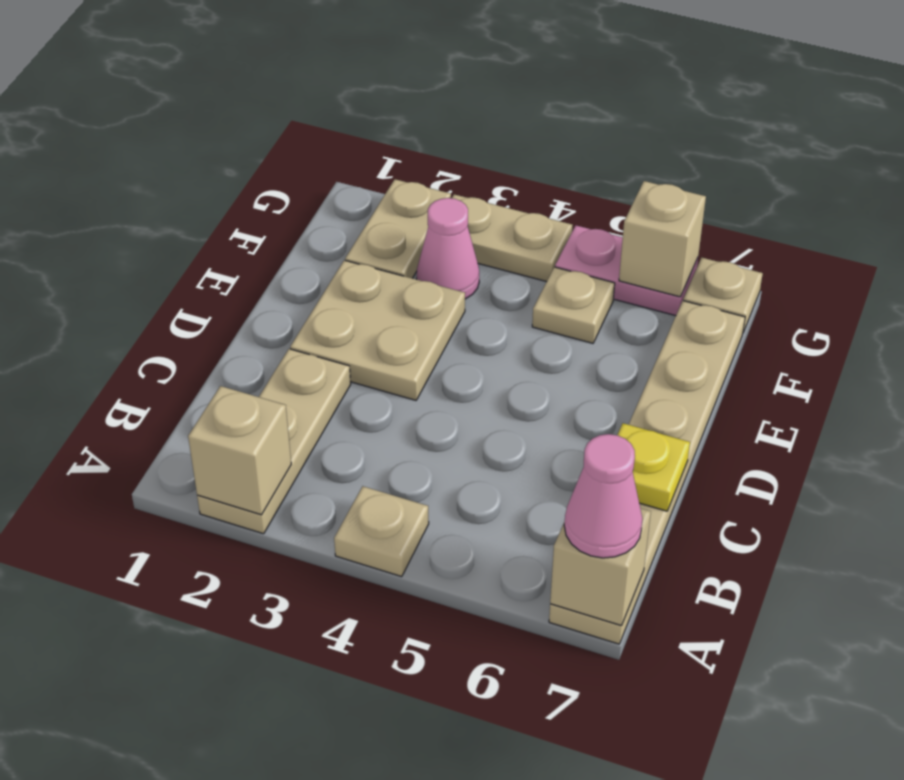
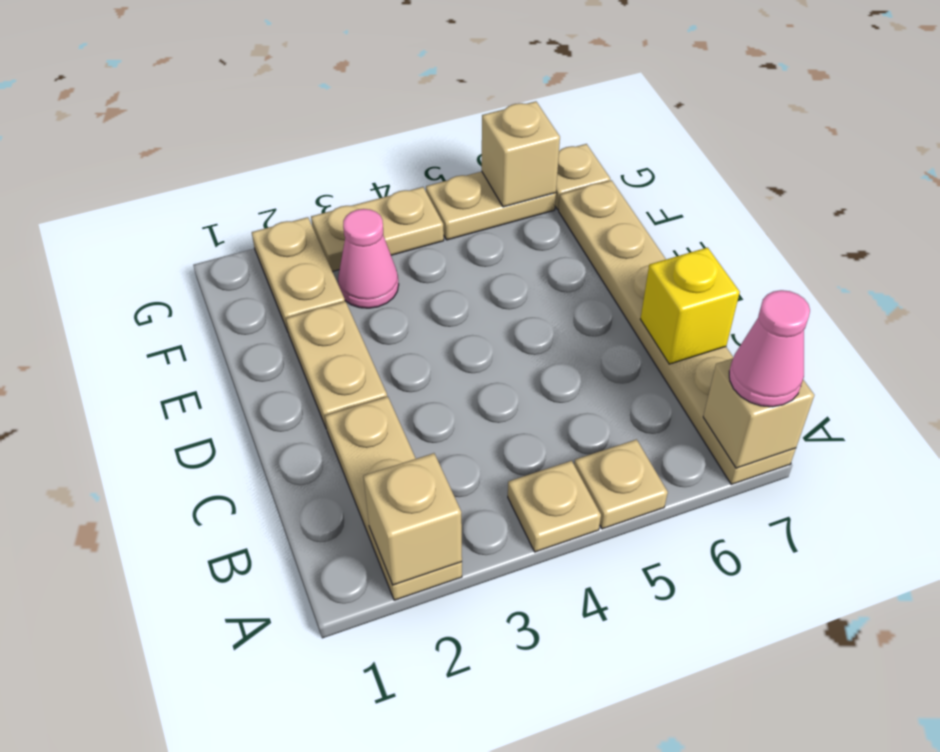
yellow plate C7 level 2 -> yellow brick C7 level 2
tan plate D2:E3 level 1 -> tan plate D2:E2 level 1
tan plate F5 level 1 -> tan plate A5 level 1
pink plate G5:G6 level 1 -> tan plate G5:G6 level 1

